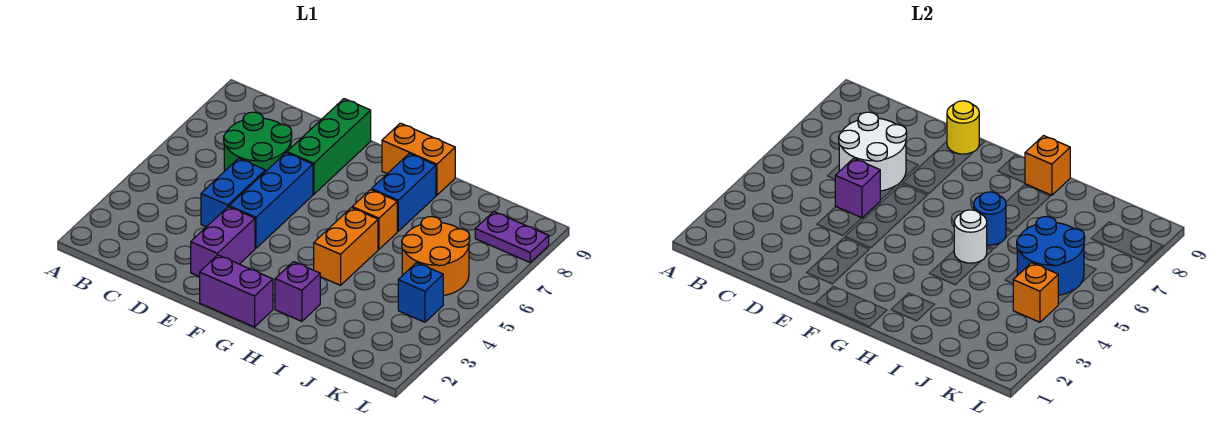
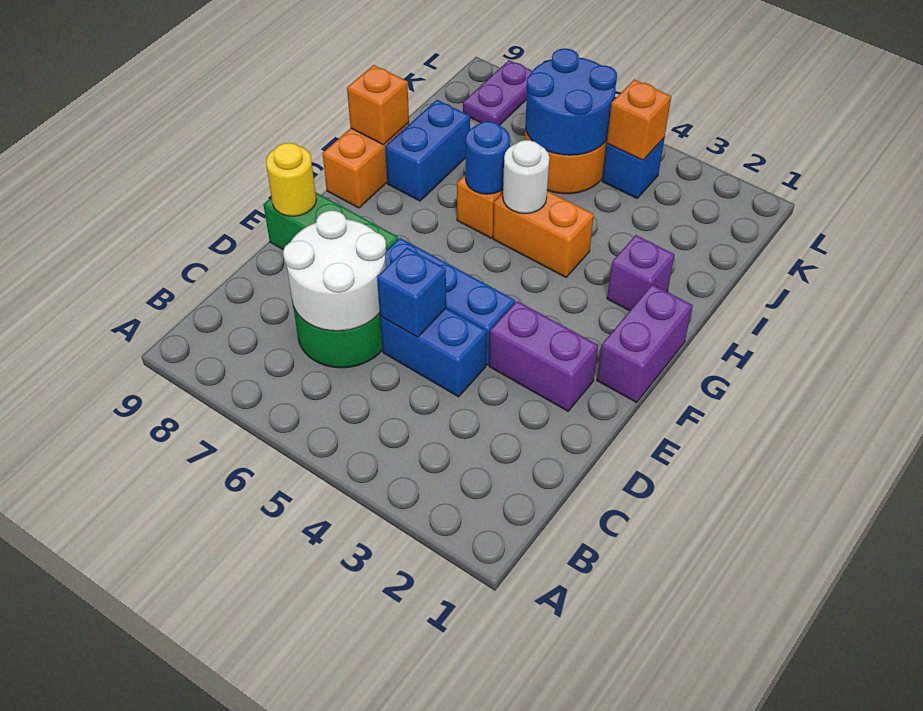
purple brick D5 level 2 -> blue brick D5 level 2
blue brick H7:H8 level 1 -> blue brick H8:I8 level 1

